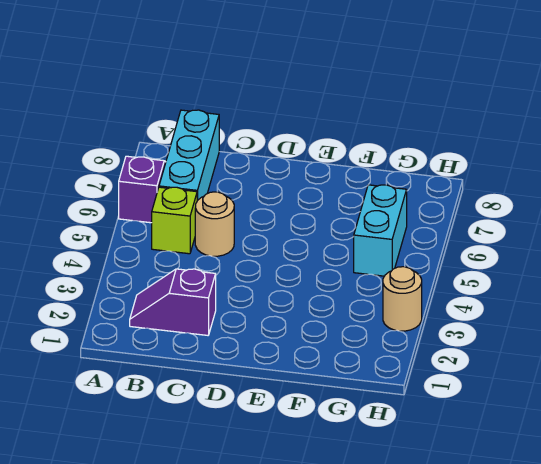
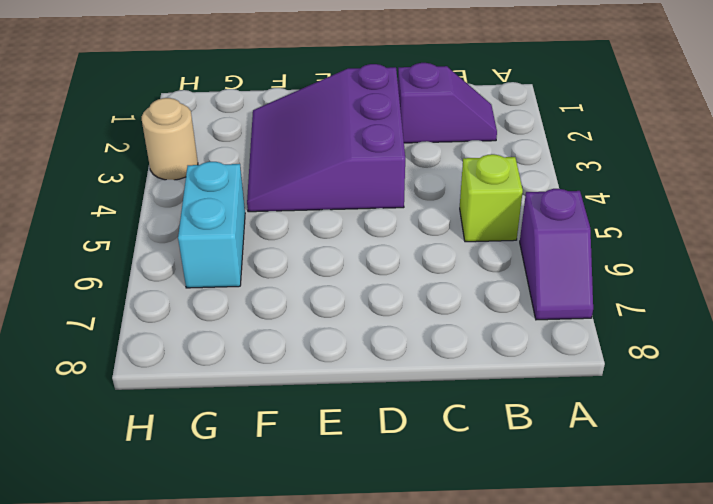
cyan brick B6:B8 level 1 -> none
tan round brick C5 level 1 -> none
none -> purple slope D2:F4 level 1 top D

